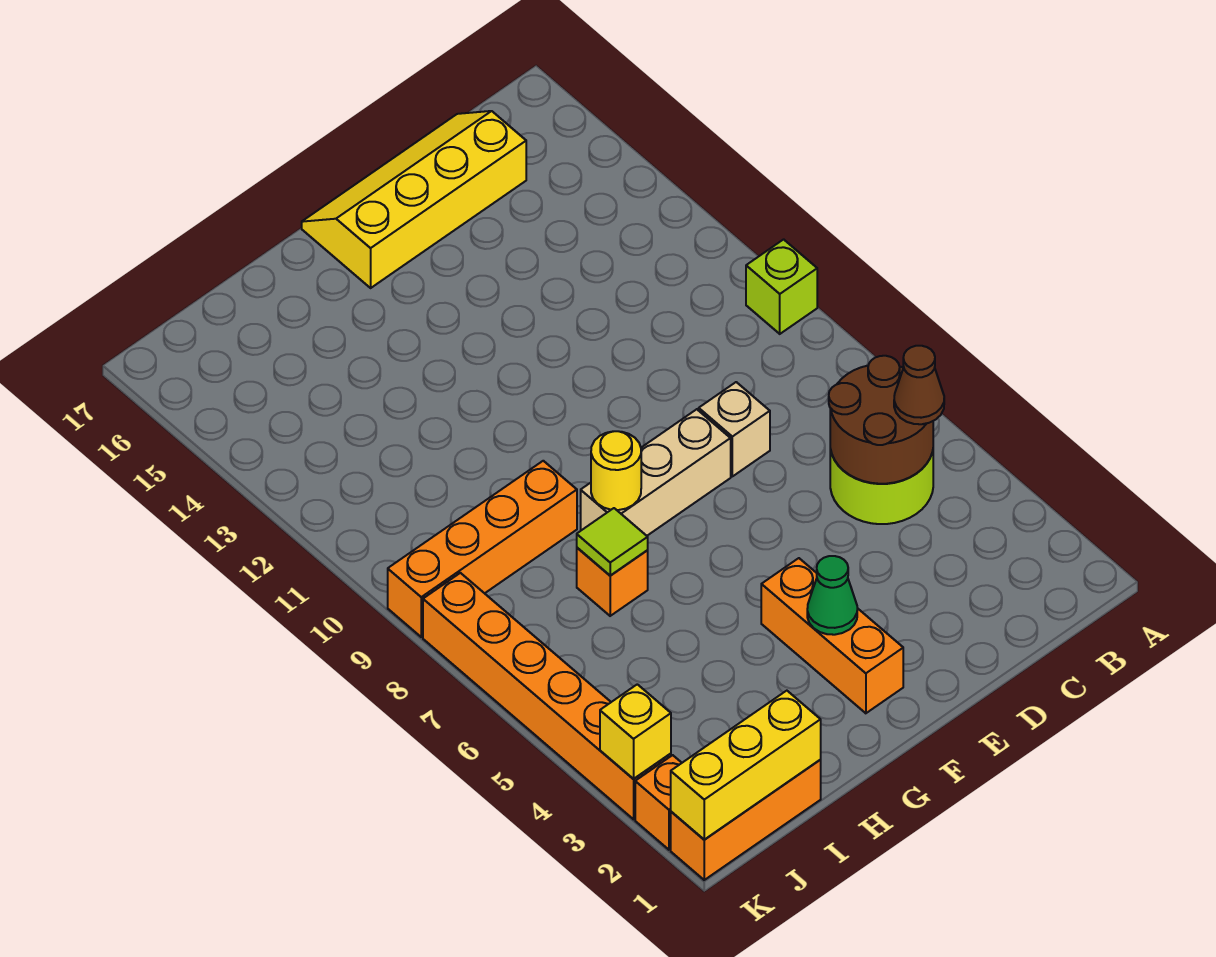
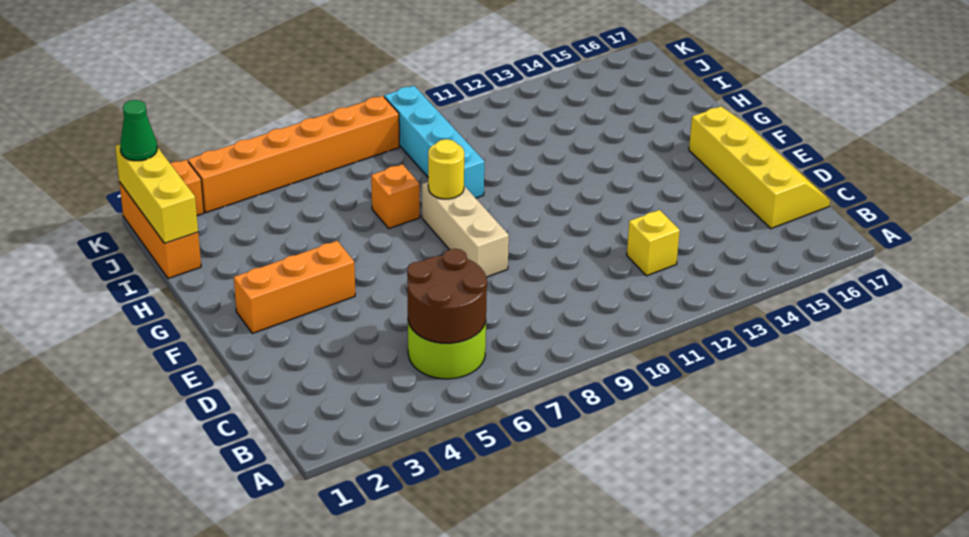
lime brick A10 level 1 -> none
brown cone B5 level 3 -> none
tan brick D8 level 1 -> none
green cone F3 level 2 -> green cone K1 level 3
lime tile H7 level 2 -> none
orange brick H9:K9 level 1 -> cyan brick H9:K9 level 1
yellow brick K3 level 2 -> yellow brick C12 level 1

